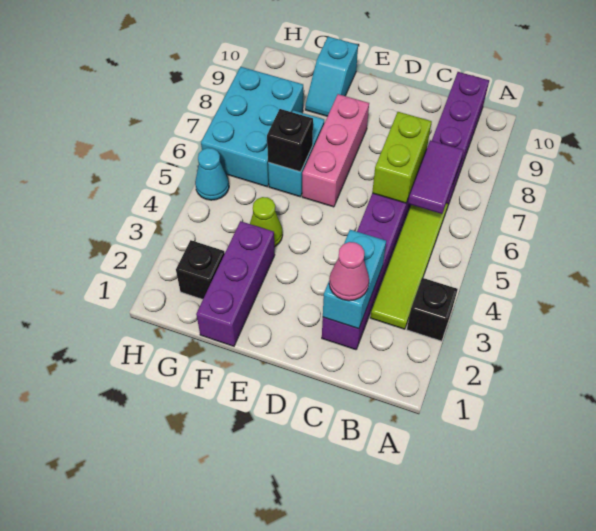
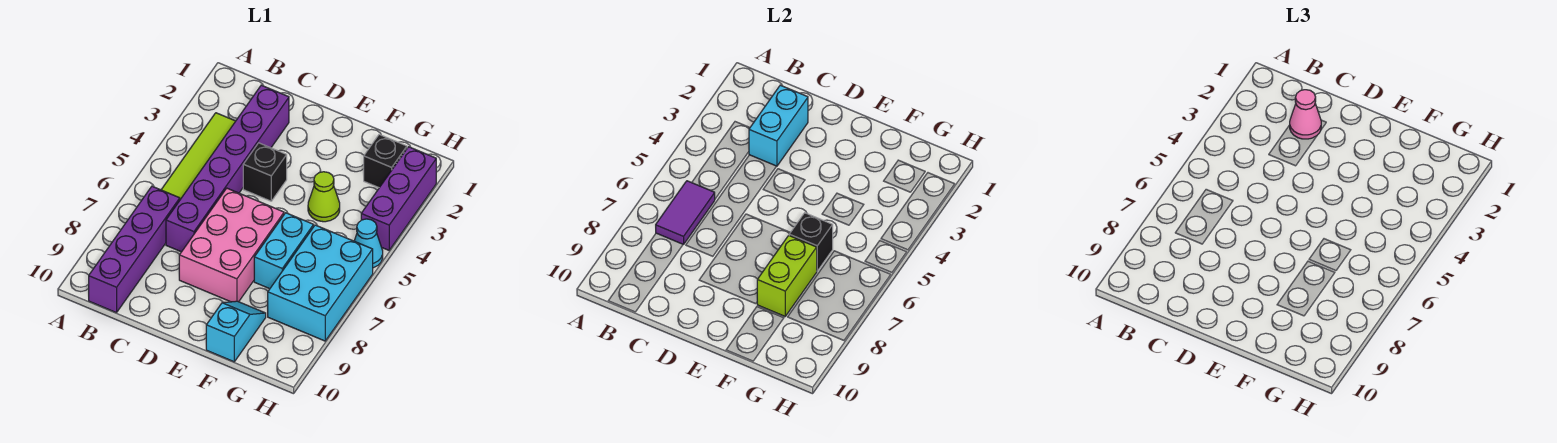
black brick A3 level 1 -> black brick D4 level 1
lime brick C6:C7 level 2 -> lime brick F7:F8 level 2
pink brick E6:E8 level 1 -> pink brick D6:E8 level 1
purple brick F1:F3 level 1 -> purple brick H2:H4 level 1

